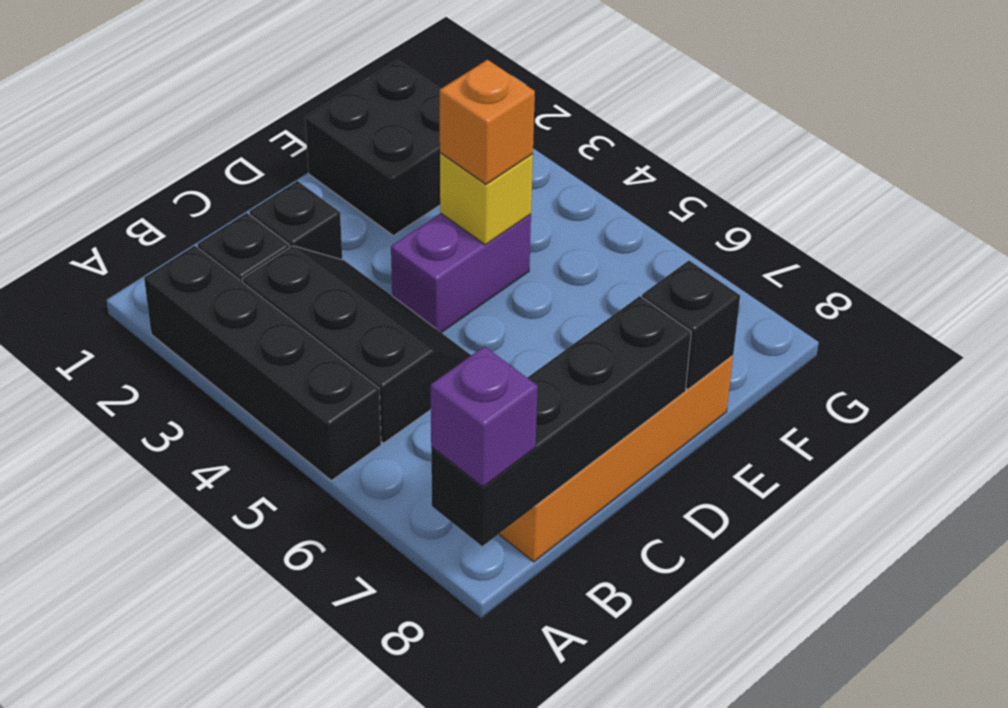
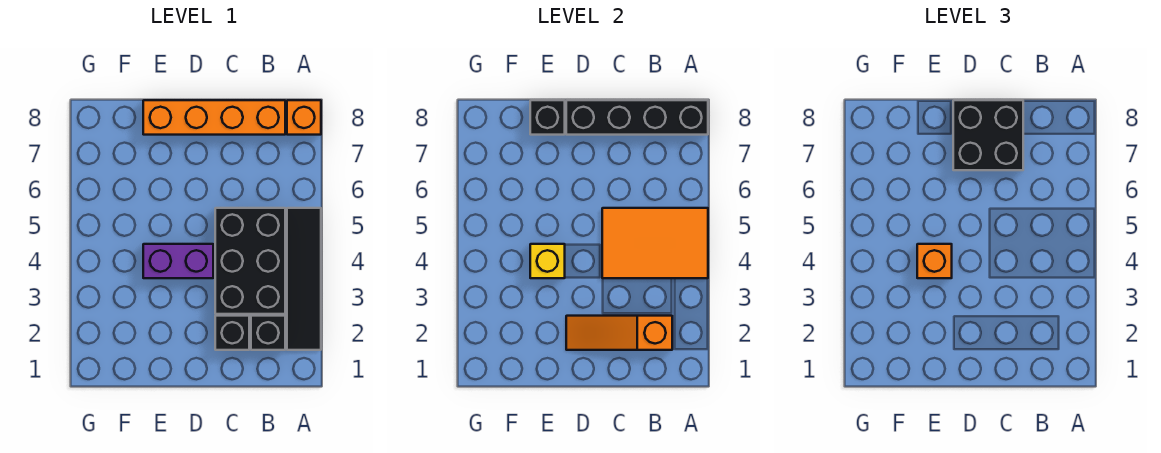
black brick A2:A5 level 1 -> black tile A2:A5 level 1
none -> orange tile A4:C5 level 2
none -> orange brick A8 level 1
purple brick A8 level 3 -> none
none -> orange slope B2:D2 level 2 top B
black slope B3:C5 level 1 top B -> black brick B3:C5 level 1
black brick E1:F2 level 1 -> black brick C7:D8 level 3

